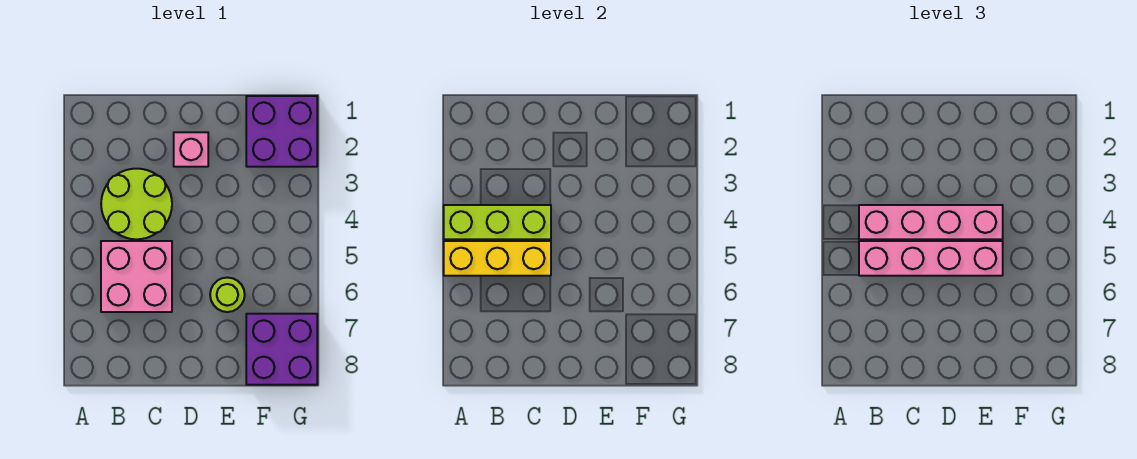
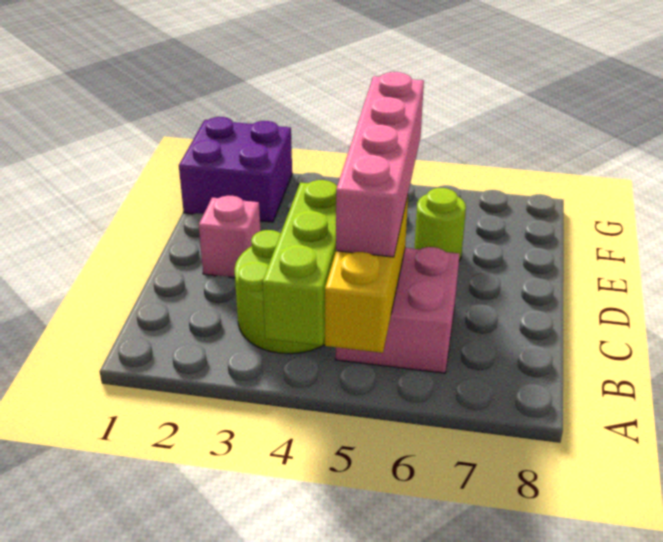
pink brick B4:E4 level 3 -> none
purple brick F7:G8 level 1 -> none

